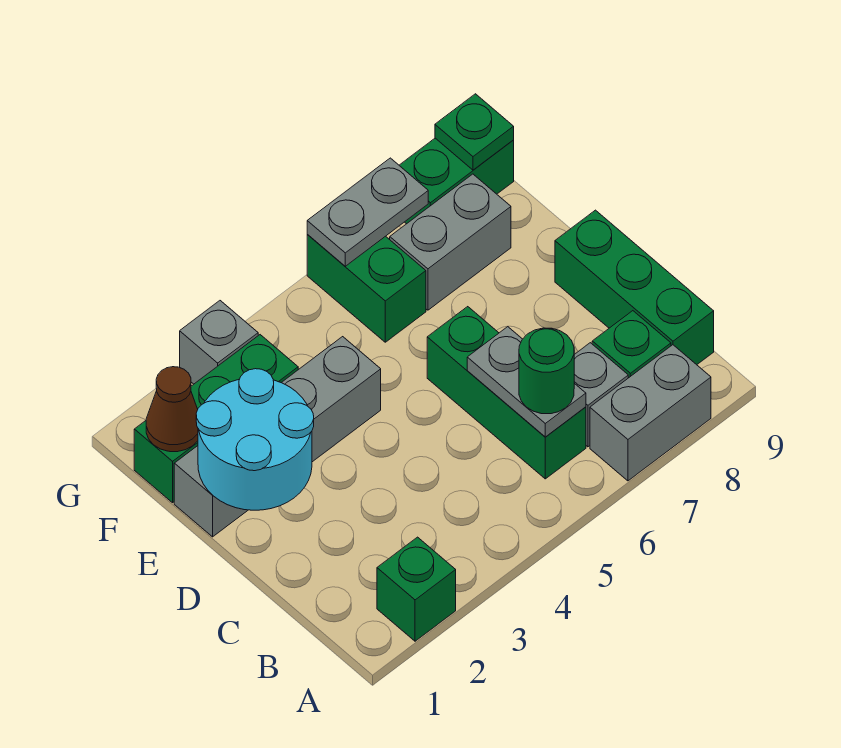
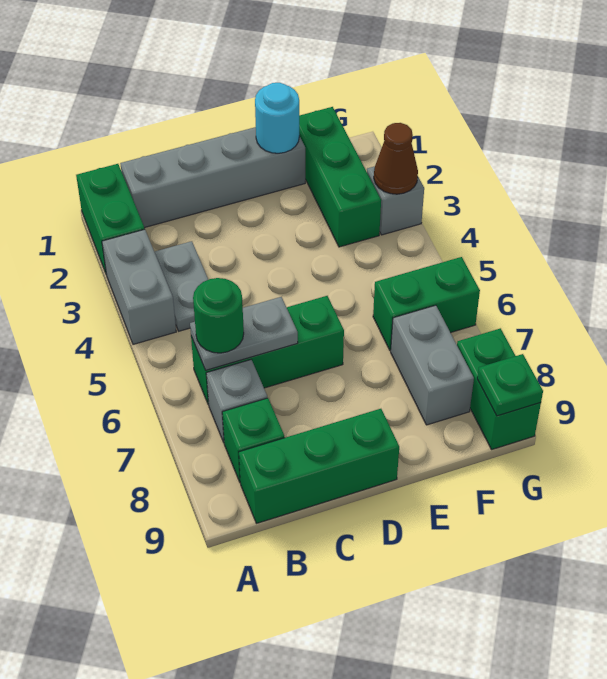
green brick A2 level 1 -> green brick A1:A2 level 1
grey brick A7:A8 level 1 -> grey brick A3:A4 level 1
cyan round brick D1:E2 level 2 -> cyan round brick E1 level 2
grey brick E1:E4 level 1 -> grey brick B1:E1 level 1
brown cone F1 level 2 -> brown cone G3 level 2
grey plate G6:G7 level 2 -> grey plate B3:B4 level 1

